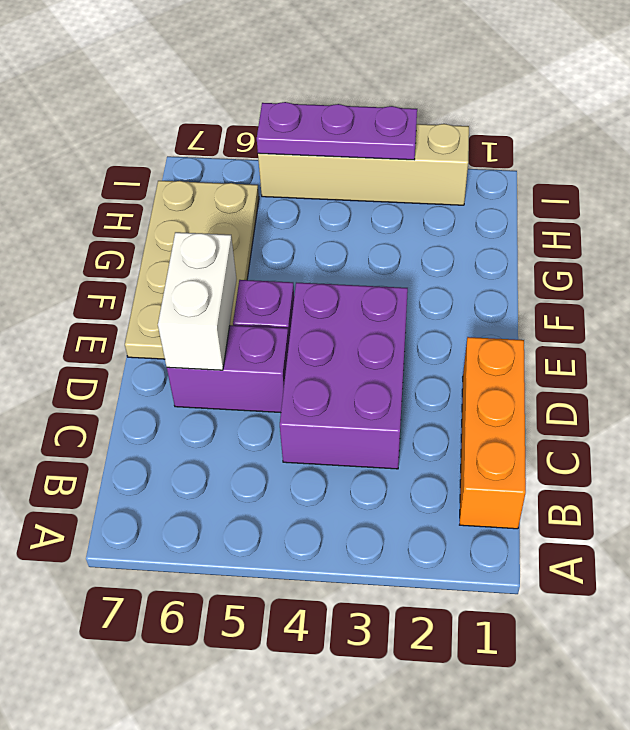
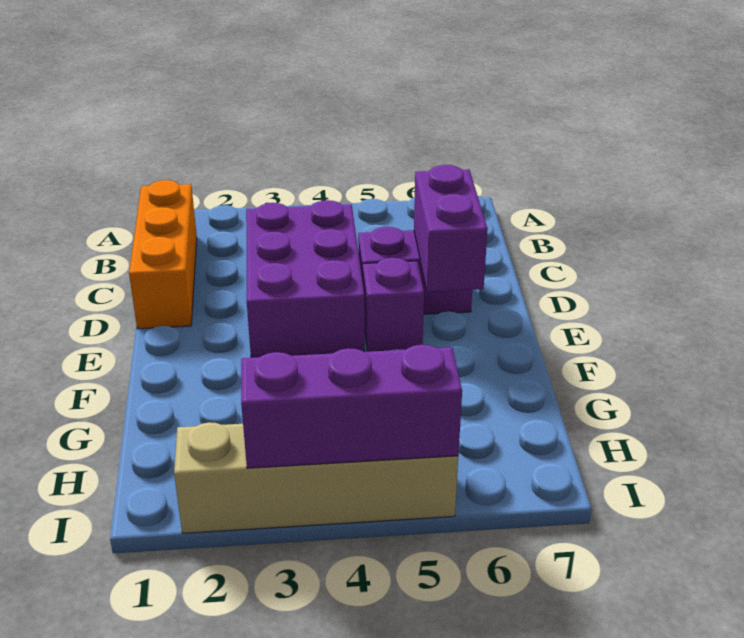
white brick D6:E6 level 2 -> purple brick D6:E6 level 2
tan plate E6:H7 level 1 -> none
purple plate I3:I5 level 2 -> purple brick I3:I5 level 2

